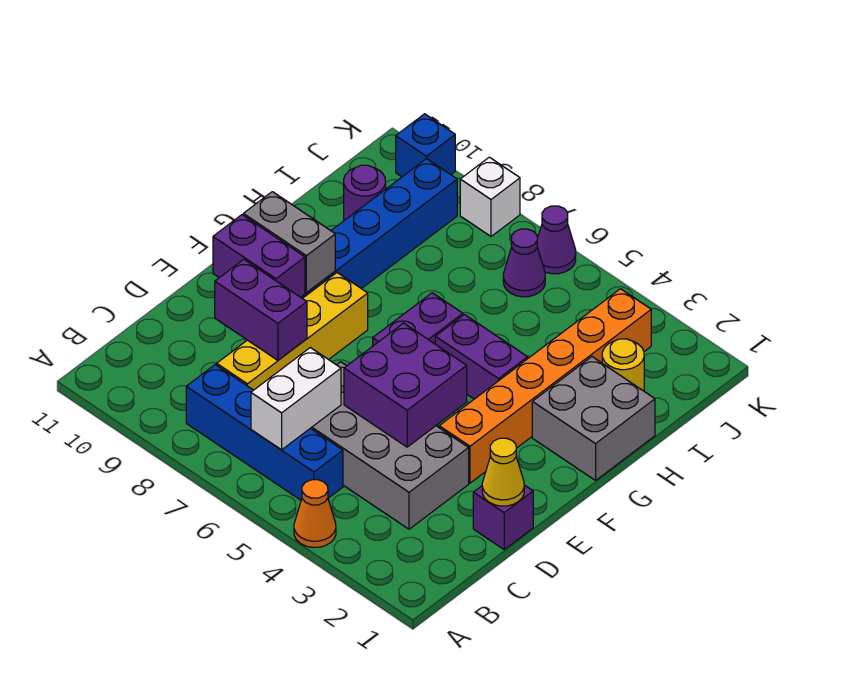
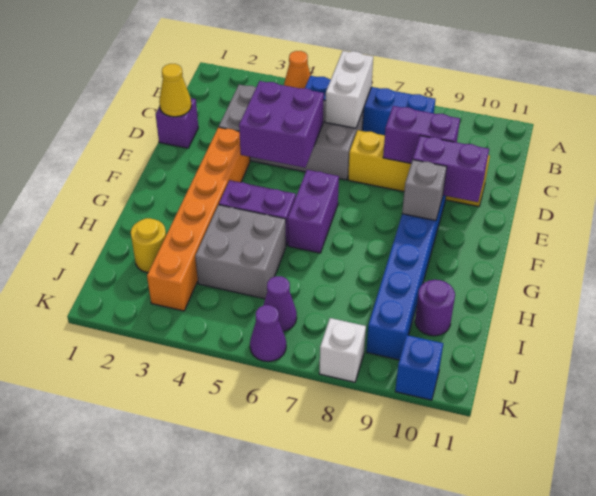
yellow brick C8:F8 level 1 -> yellow brick D7:D10 level 1
grey brick F9:F10 level 2 -> grey brick F9 level 2
grey brick G1:H2 level 1 -> grey brick H4:I5 level 1

